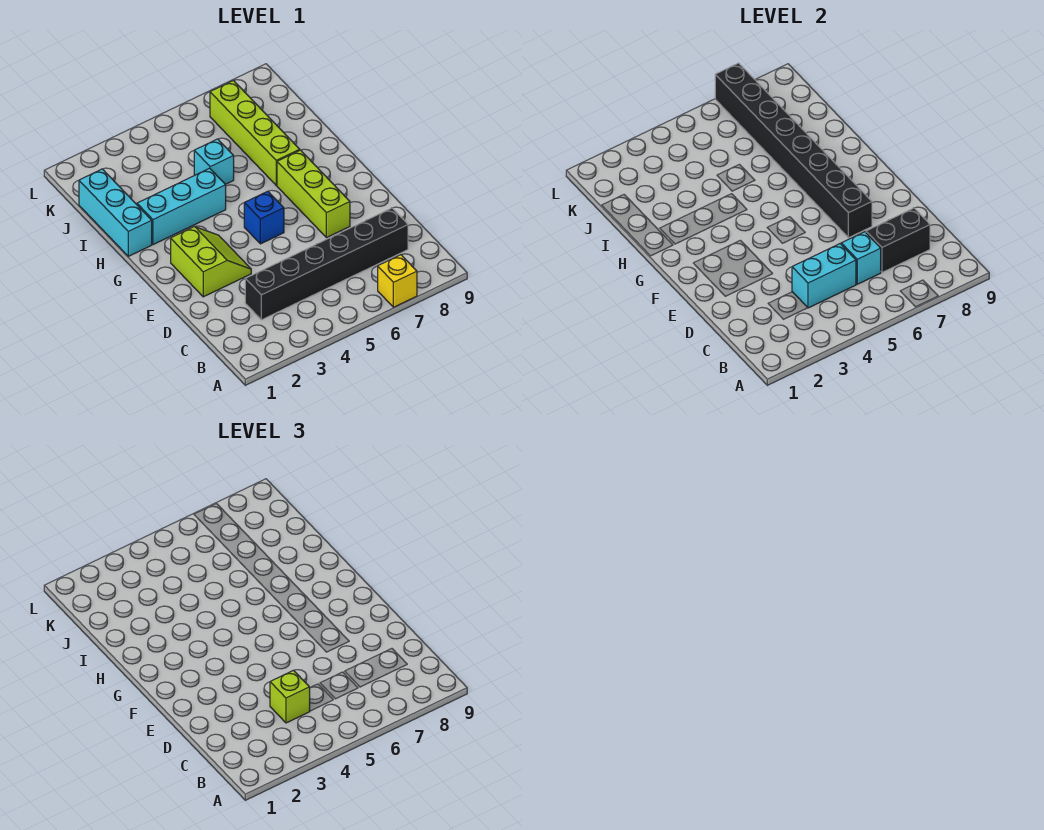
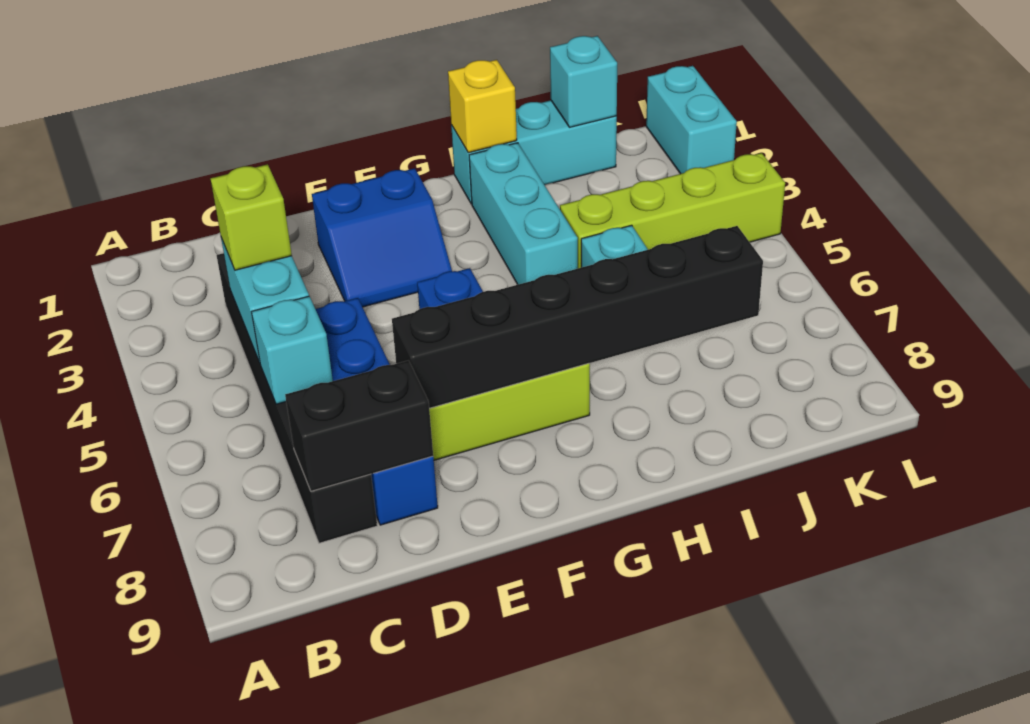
yellow brick A7 level 1 -> yellow brick H1 level 2
black brick C7:C8 level 2 -> black brick C8:D8 level 2
none -> blue brick D5:D8 level 1
lime slope E2:F3 level 1 top 2 -> blue slope E2:F3 level 1 top 2
black brick E7:L7 level 2 -> black brick E7:J7 level 2
lime brick H7:K7 level 1 -> lime brick I4:L4 level 1
none -> cyan brick J1 level 2
none -> cyan brick L1:L2 level 1

